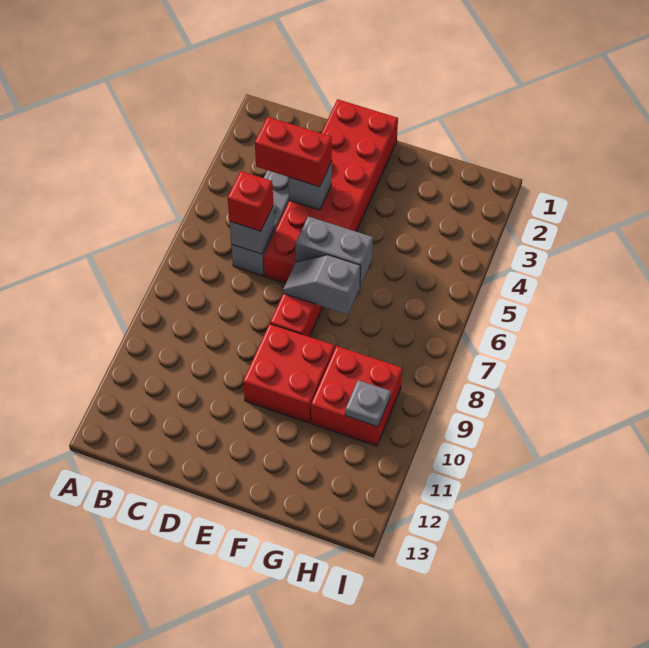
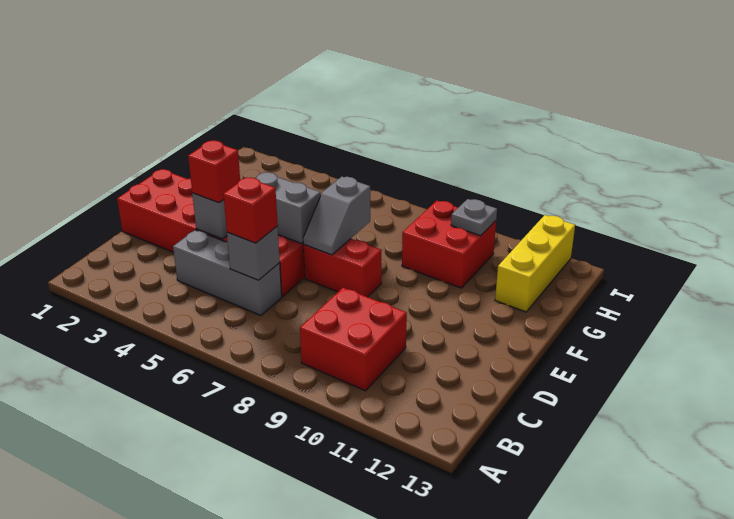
red brick C4:D4 level 3 -> red brick D4 level 3
grey brick E6:F6 level 2 -> grey brick E5:E6 level 2
red brick E9:F10 level 1 -> red brick B9:C10 level 1
none -> yellow brick G12:I12 level 1

